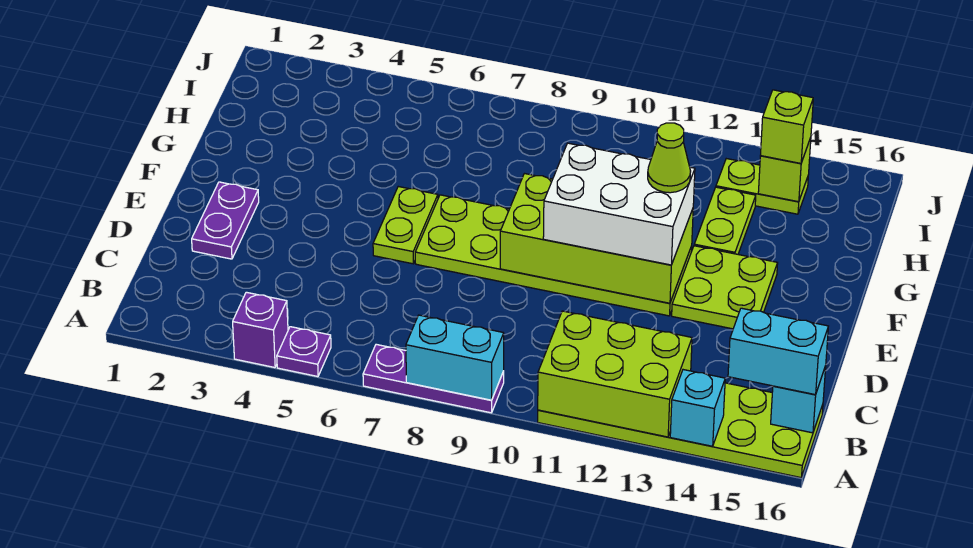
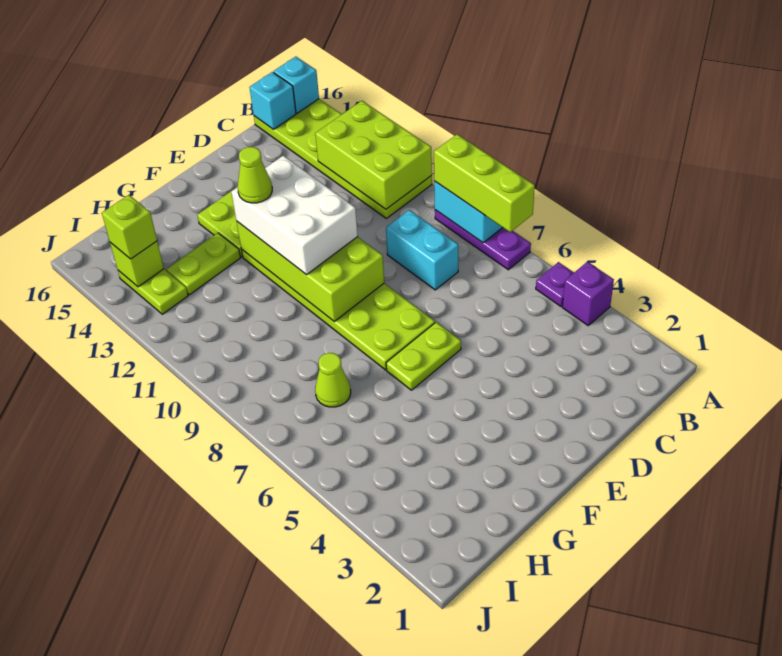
none -> lime brick A7:A9 level 3
cyan brick A14 level 2 -> cyan brick A16 level 2
cyan brick B15:B16 level 3 -> cyan brick C8:C9 level 1
purple plate D2:E2 level 1 -> none
none -> lime cone H7 level 1

